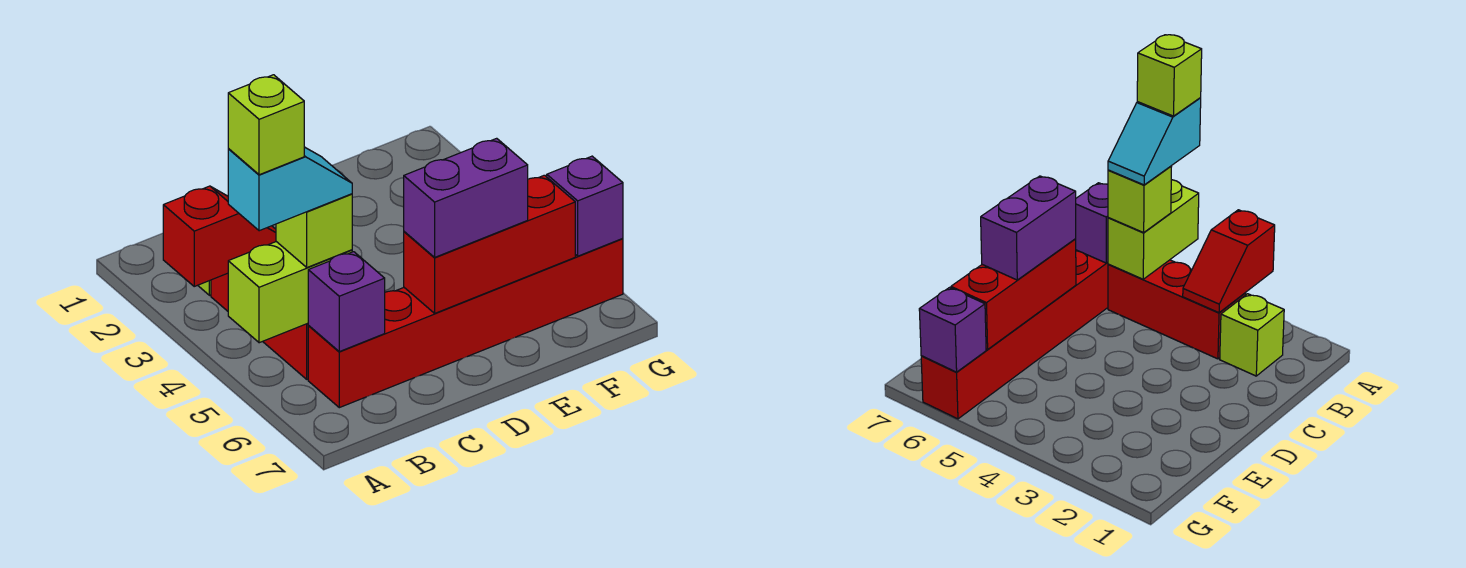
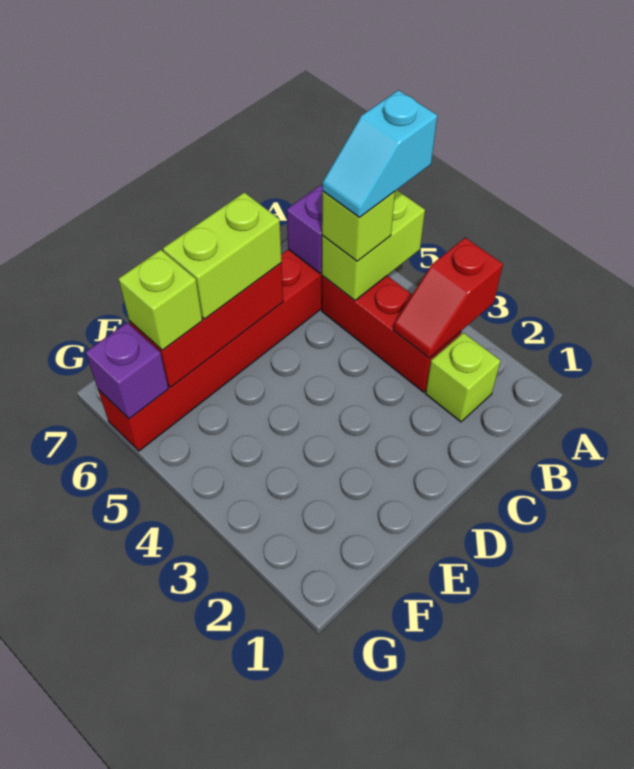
lime brick A5 level 5 -> lime brick F6 level 3
purple brick D6:E6 level 3 -> lime brick D6:E6 level 3

